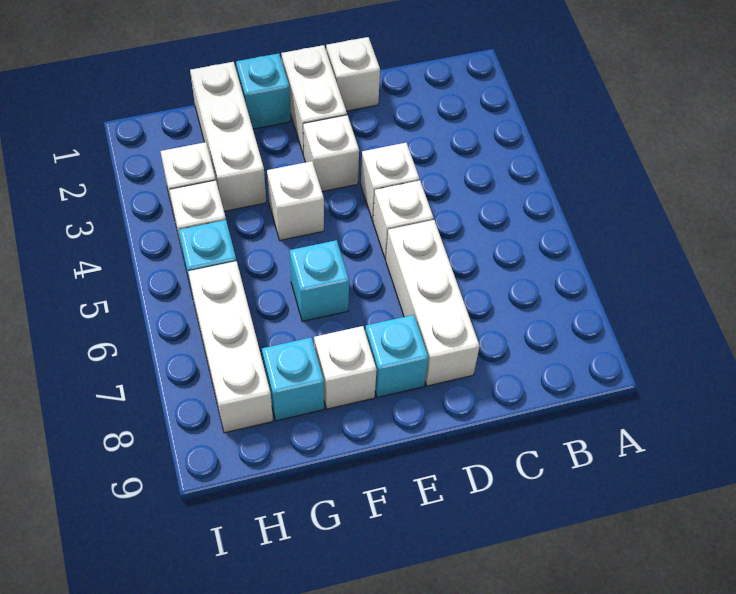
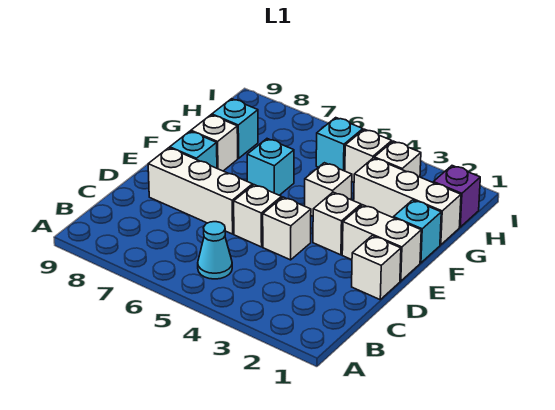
none -> cyan cone B5 level 1
none -> purple brick H1 level 1
white brick H6:H8 level 1 -> none

